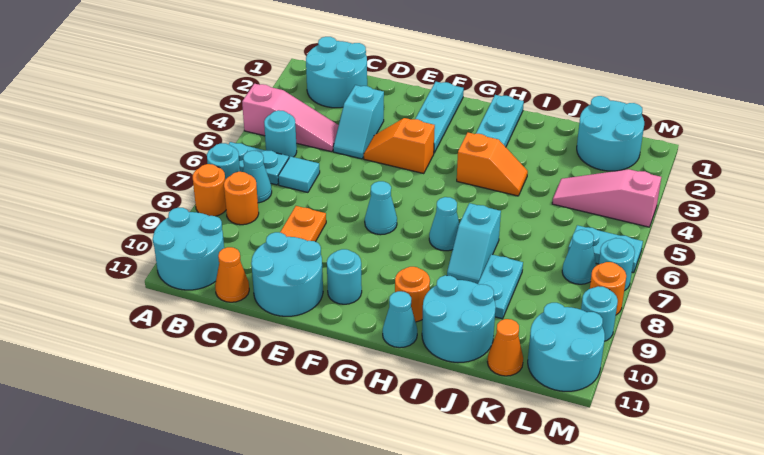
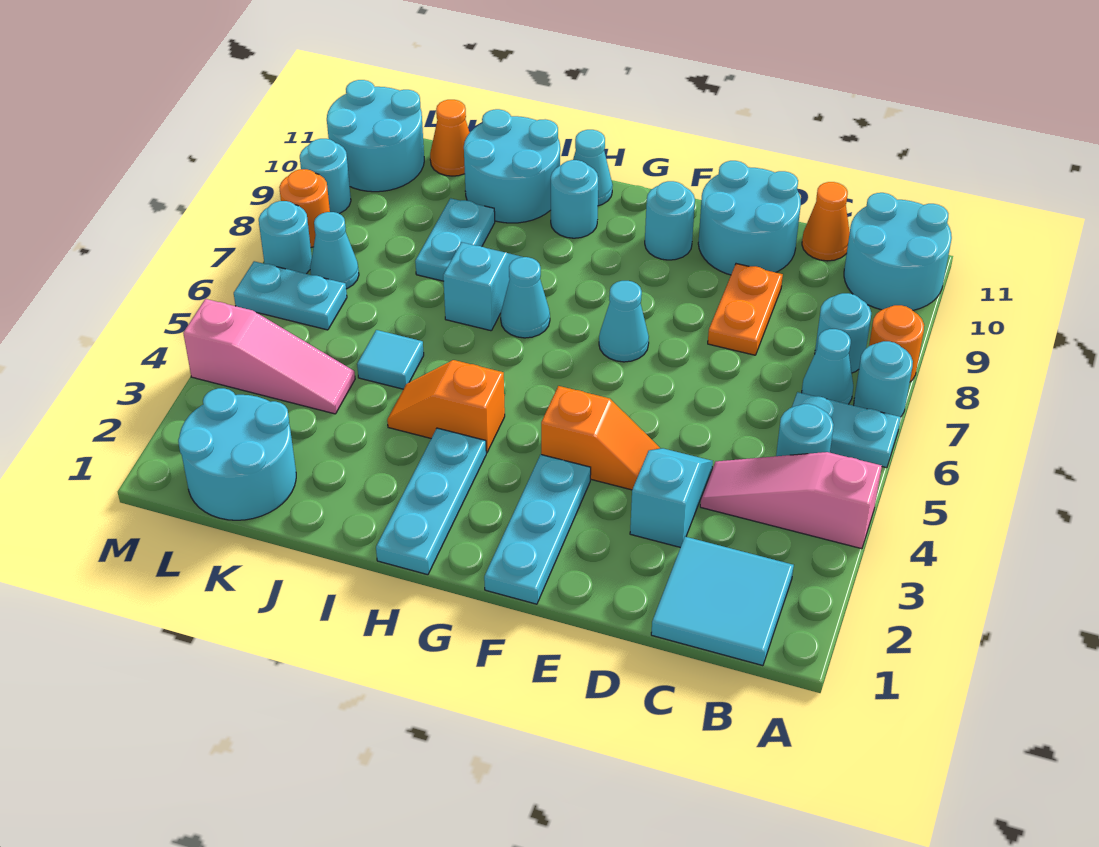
cyan round brick B1:C2 level 1 -> cyan tile B1:C2 level 1
orange round brick B8 level 1 -> cyan round brick B8 level 1
cyan tile C6 level 1 -> cyan tile J5 level 1
orange round brick H10 level 1 -> cyan round brick H10 level 1

